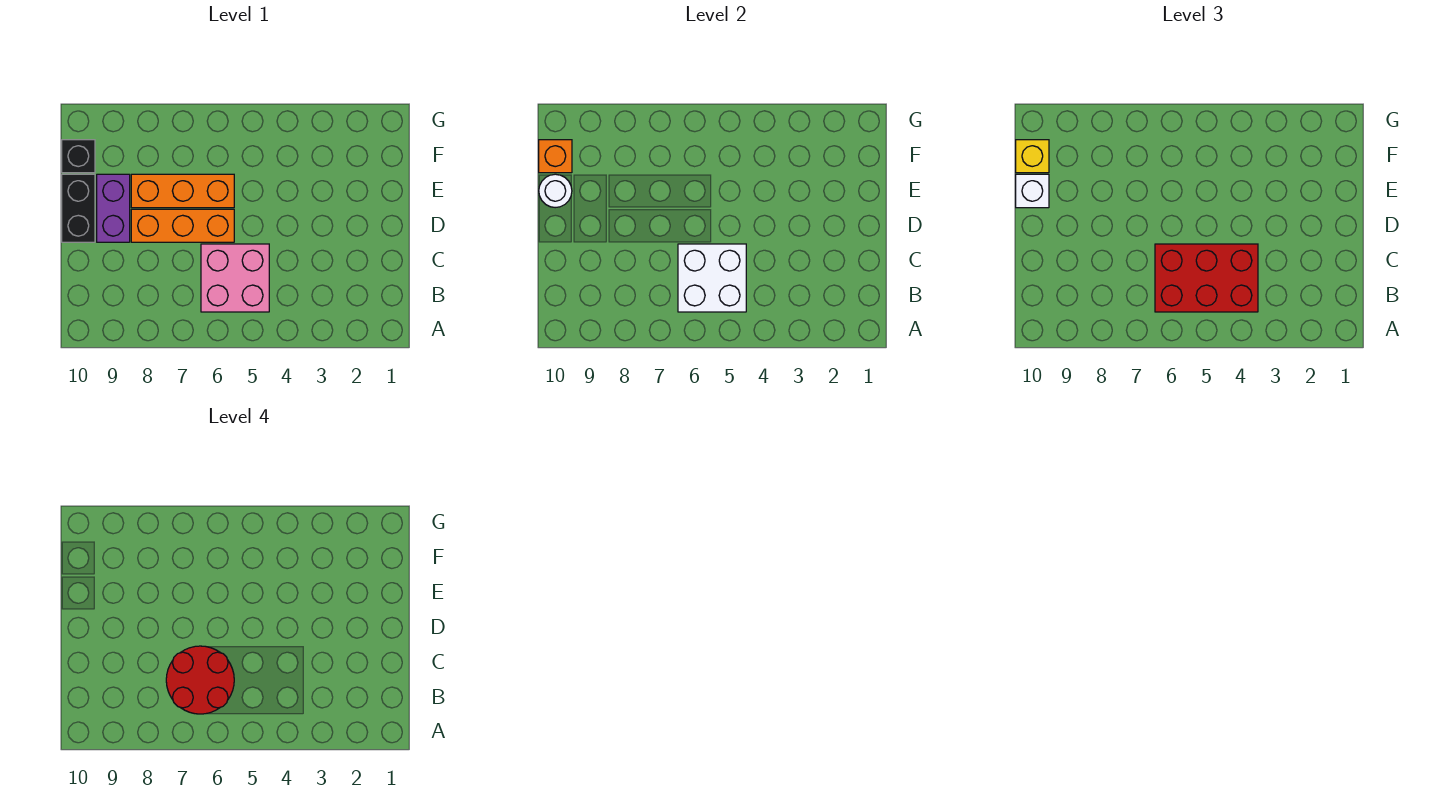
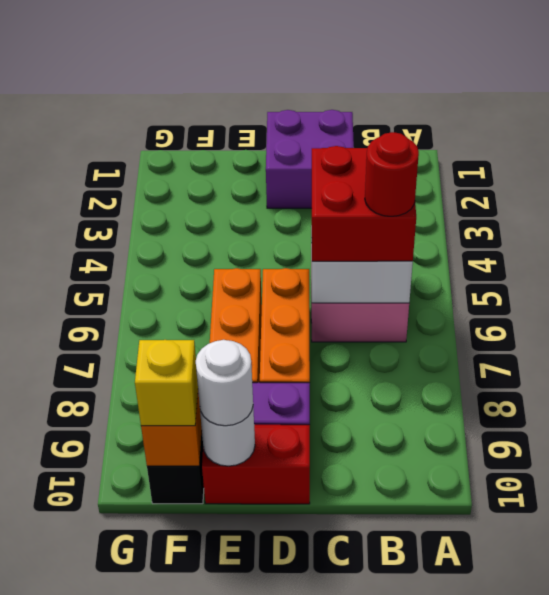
red brick B4:C6 level 3 -> red brick B5:C6 level 3
red round brick B6:C7 level 4 -> red round brick B6 level 4
none -> purple brick C1:D2 level 1
black brick D10:E10 level 1 -> red brick D10:E10 level 1
white brick E10 level 3 -> white round brick E10 level 3

